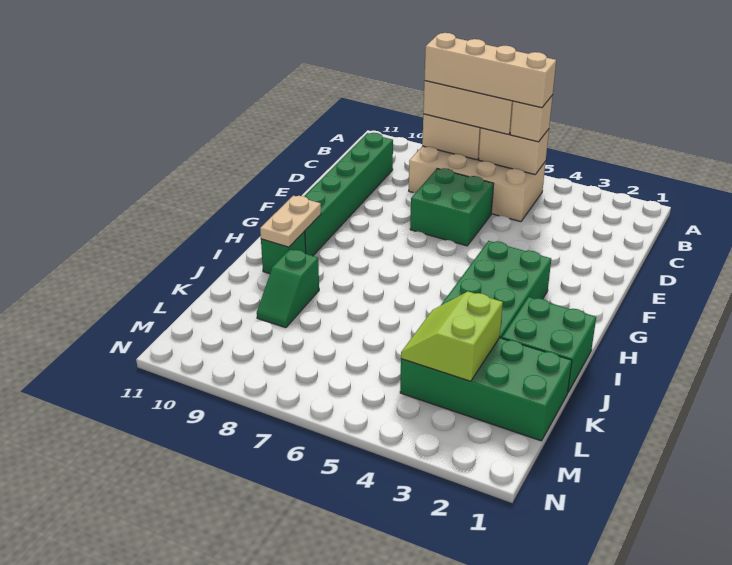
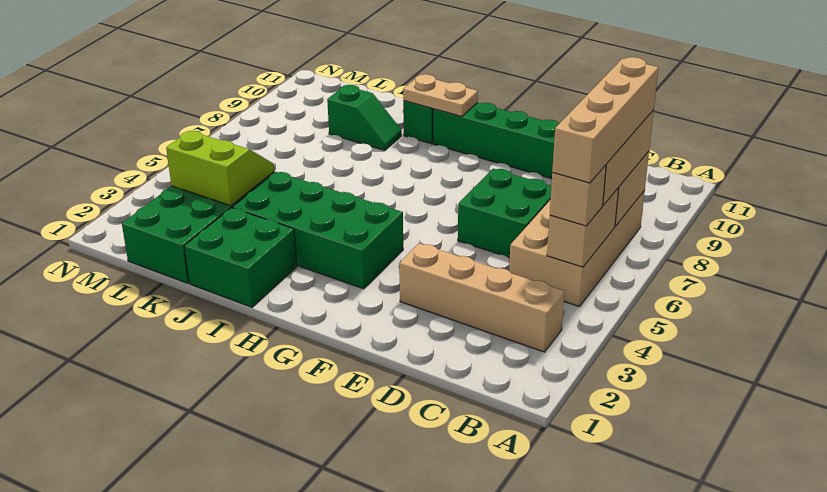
none -> tan brick B3:E3 level 1
green slope J9:K9 level 1 top J -> green slope J9:K9 level 1 top K

